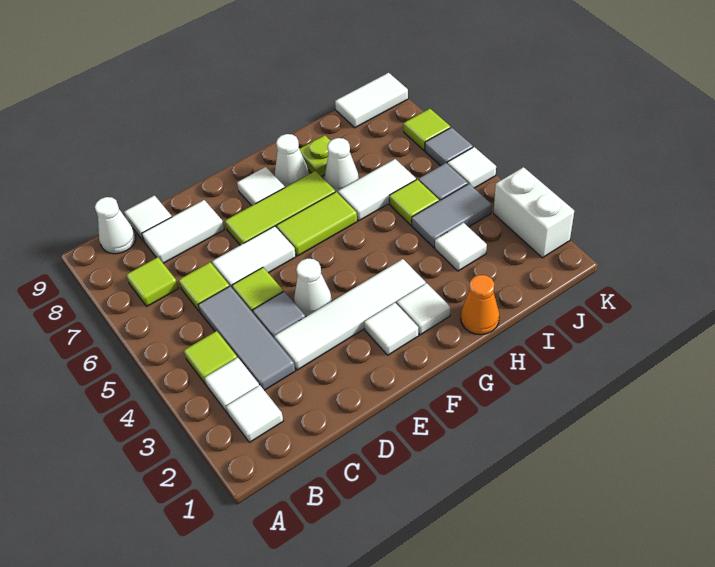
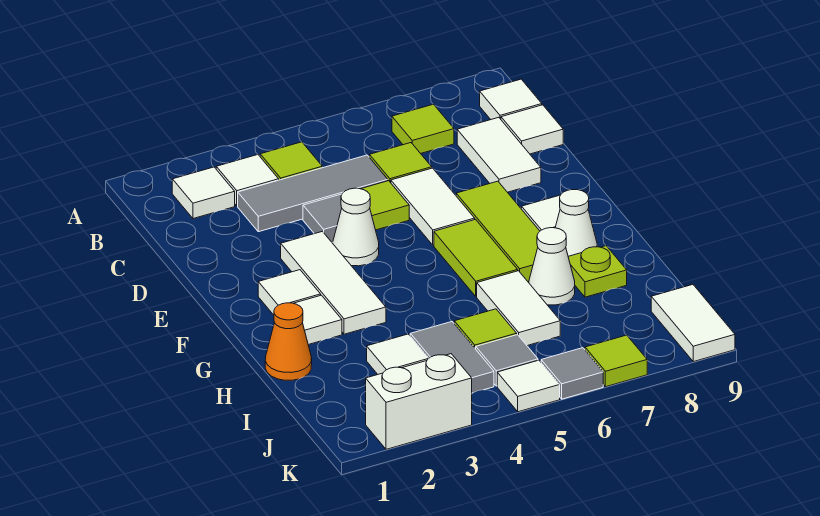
white cone B9 level 1 -> white tile B9 level 1
white tile D3:G3 level 1 -> white tile E3:G3 level 1

